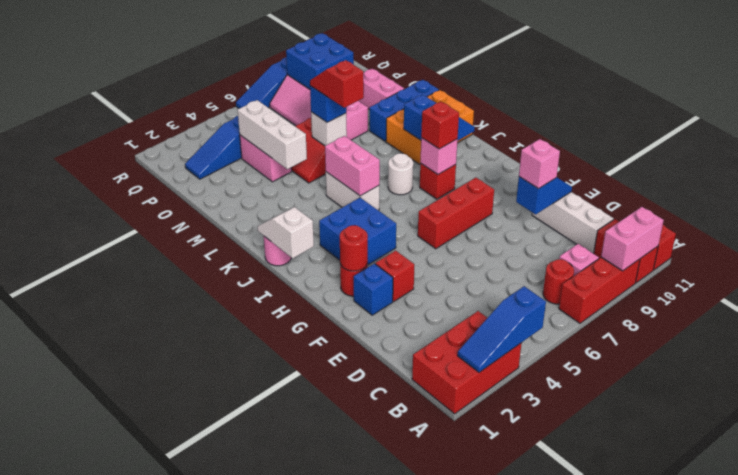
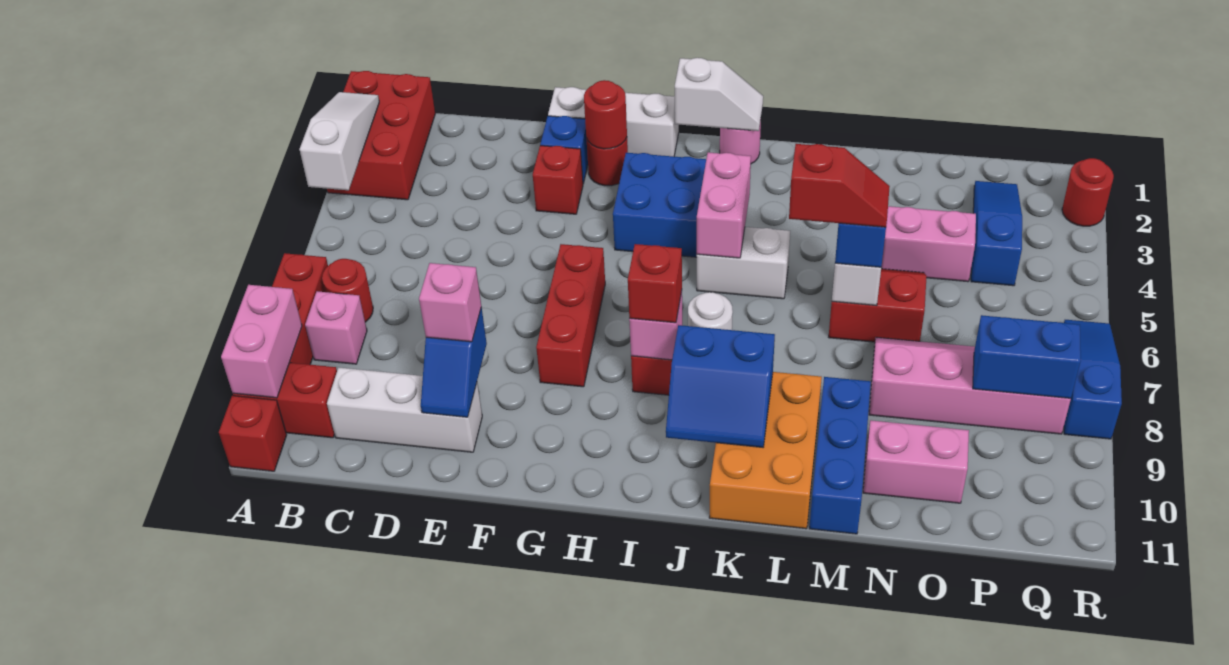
blue slope A2:A4 level 2 top 4 -> white slope A2:A4 level 2 top 4
pink brick J5:K5 level 2 -> pink brick J4:J5 level 2
white brick M4:O4 level 2 -> white brick F1:H1 level 1
blue brick P8:Q9 level 2 -> blue brick P8:Q8 level 2
none -> red round brick R2 level 1

